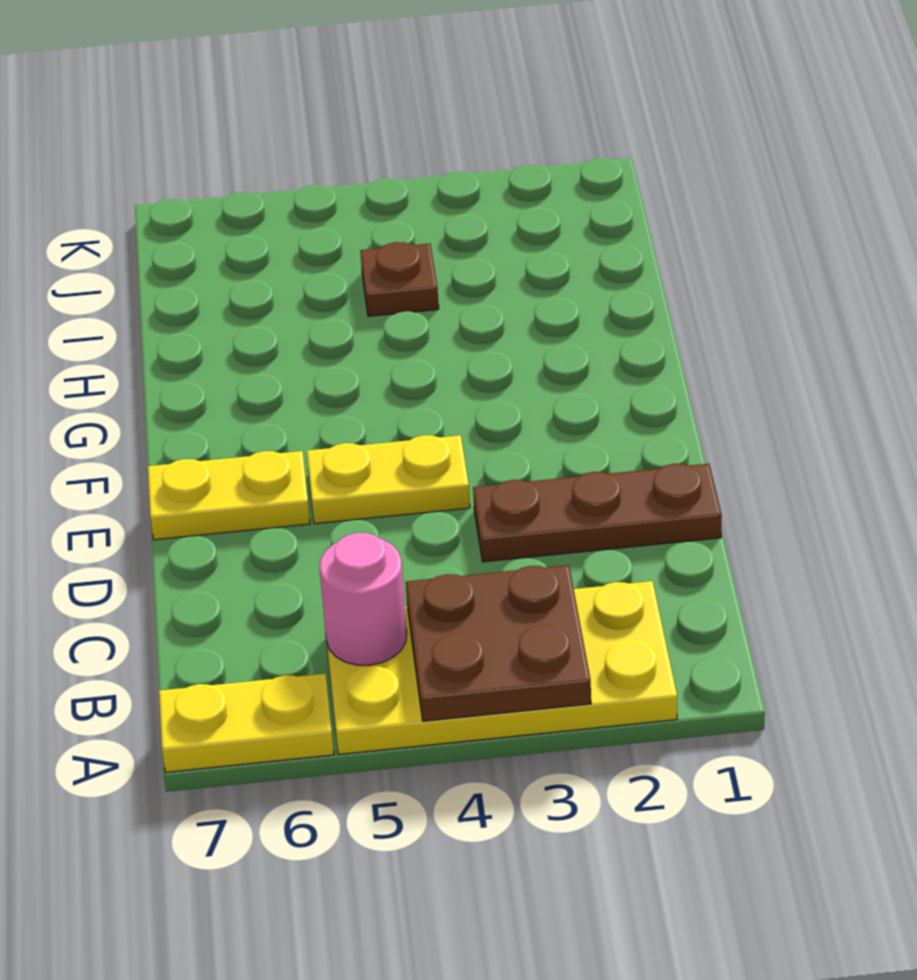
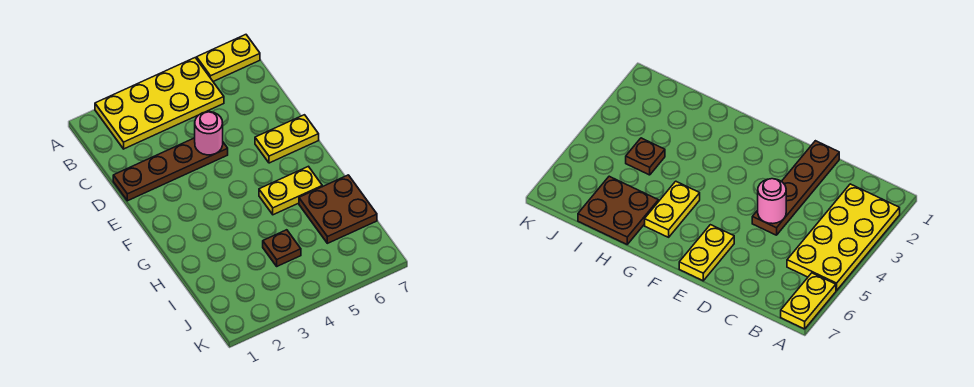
brown plate A3:B4 level 2 -> brown plate H6:I7 level 1
pink round brick B5 level 2 -> pink round brick D4 level 2
brown plate D1:D3 level 1 -> brown plate D1:D4 level 1
yellow plate E4:E5 level 1 -> yellow plate G5:G6 level 1

